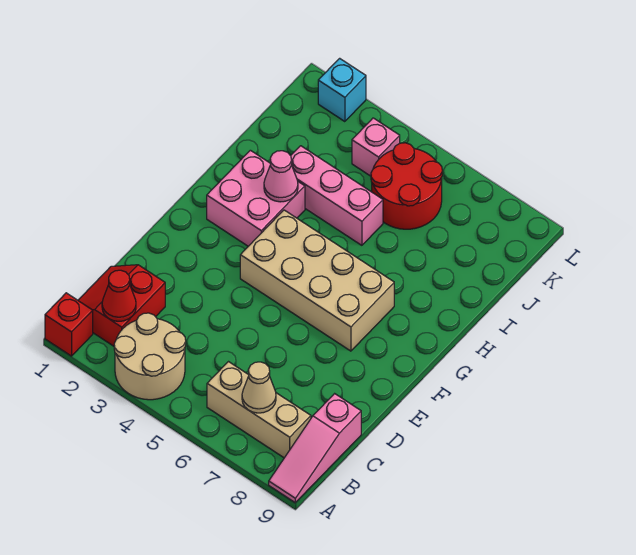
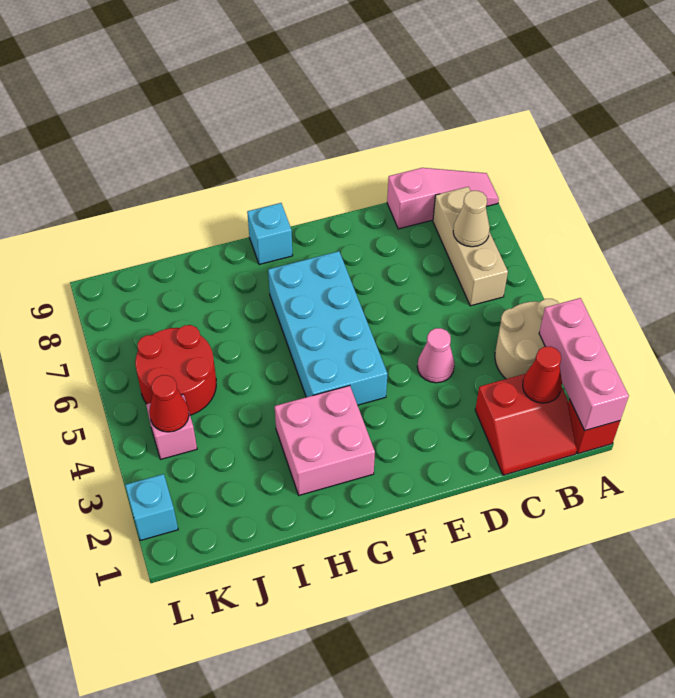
tan brick F4:G7 level 1 -> cyan brick F4:G7 level 1
none -> cyan brick G9 level 1
pink cone H3 level 2 -> pink cone D4 level 1
pink brick I3:I5 level 1 -> pink brick A1:A3 level 2
none -> red cone K4 level 2

